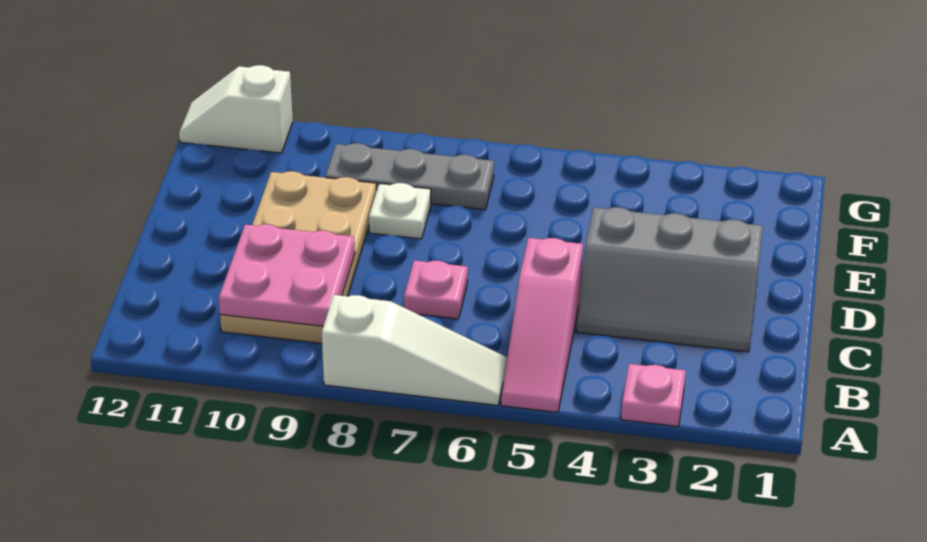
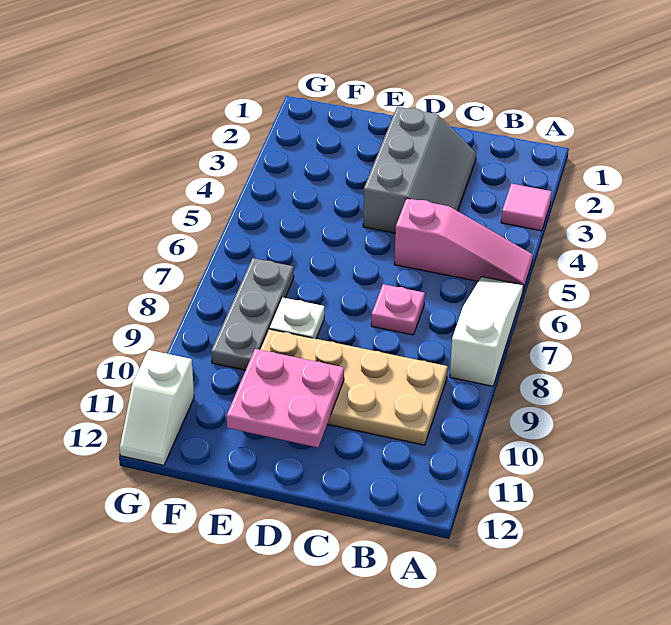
pink plate A3 level 1 -> pink tile A3 level 1
pink plate B9:C10 level 2 -> pink plate D10:E11 level 2

